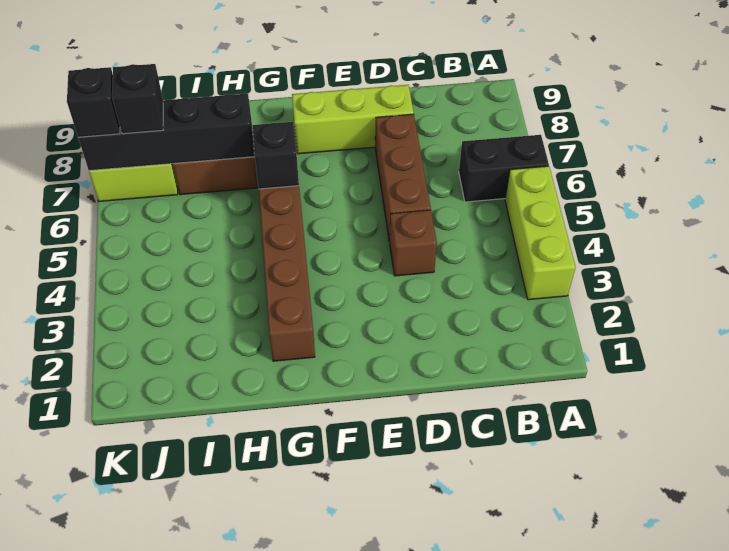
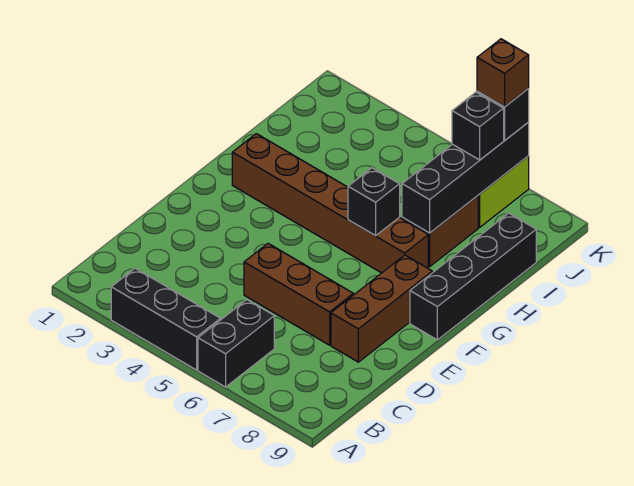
lime brick A3:A5 level 1 -> black brick A3:A5 level 1
brown brick D4 level 1 -> brown brick K7 level 4
lime brick D8:F8 level 1 -> brown brick D8:F8 level 1
none -> black brick F9:I9 level 1

